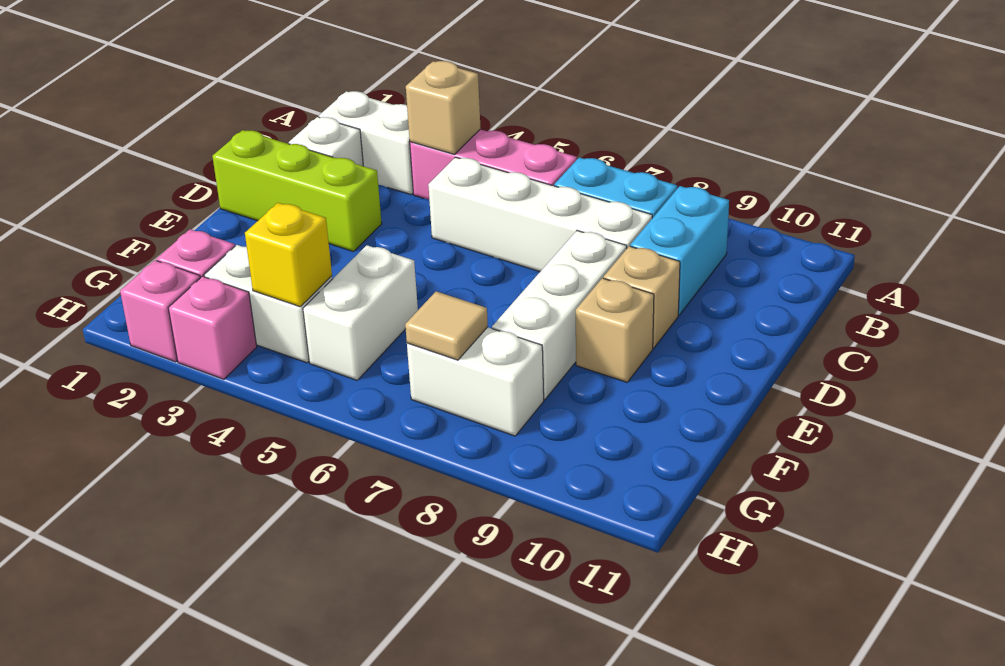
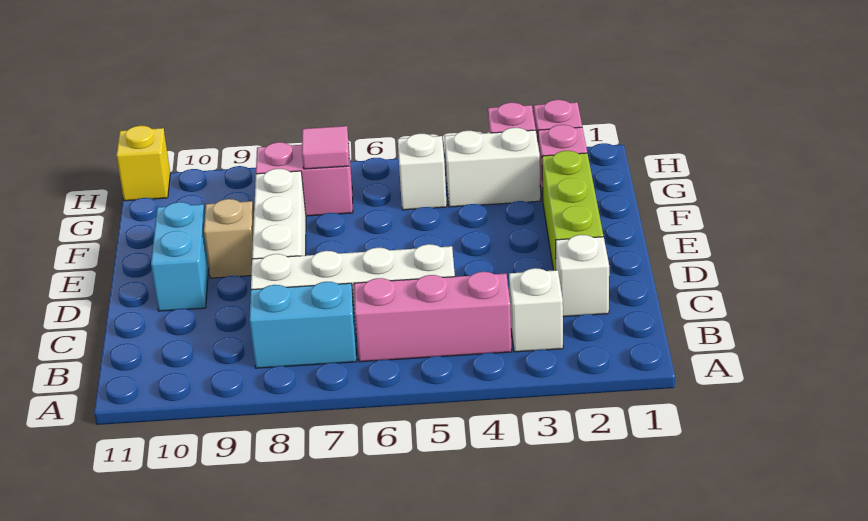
white brick B2:B3 level 1 -> white brick B3 level 1
tan brick B4 level 2 -> none
cyan brick B9:C9 level 1 -> cyan brick D10:E10 level 1
lime brick D1:D3 level 1 -> lime brick D2:F2 level 1
tan brick D9 level 1 -> none
white brick F5:G5 level 1 -> white brick G5 level 1
yellow brick G4 level 2 -> yellow brick H11 level 1
white brick G7:G8 level 1 -> pink brick G7:G8 level 1
tan tile G7 level 2 -> pink tile G7 level 2

